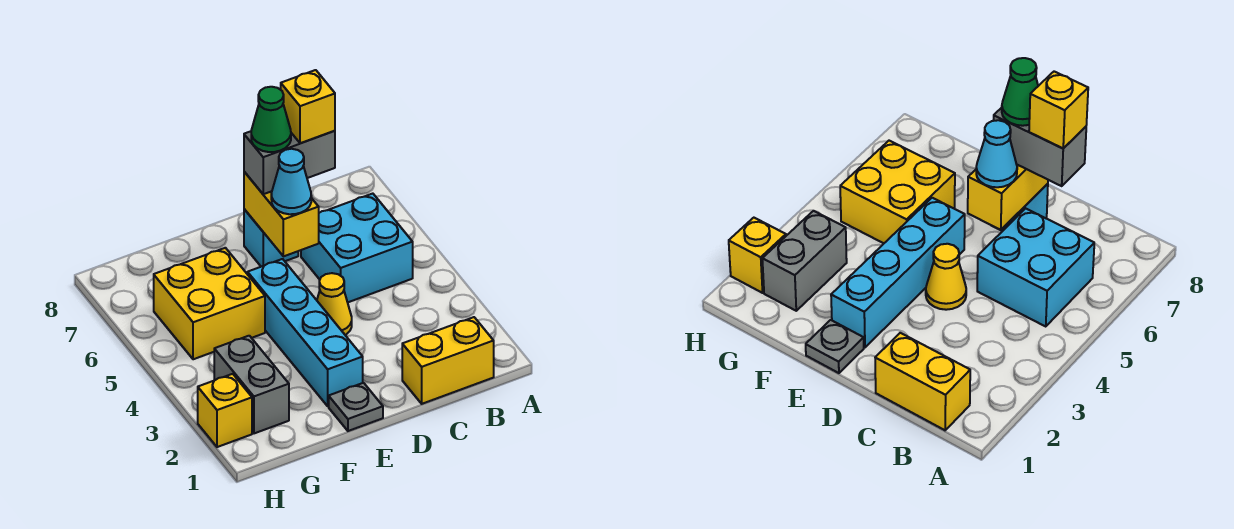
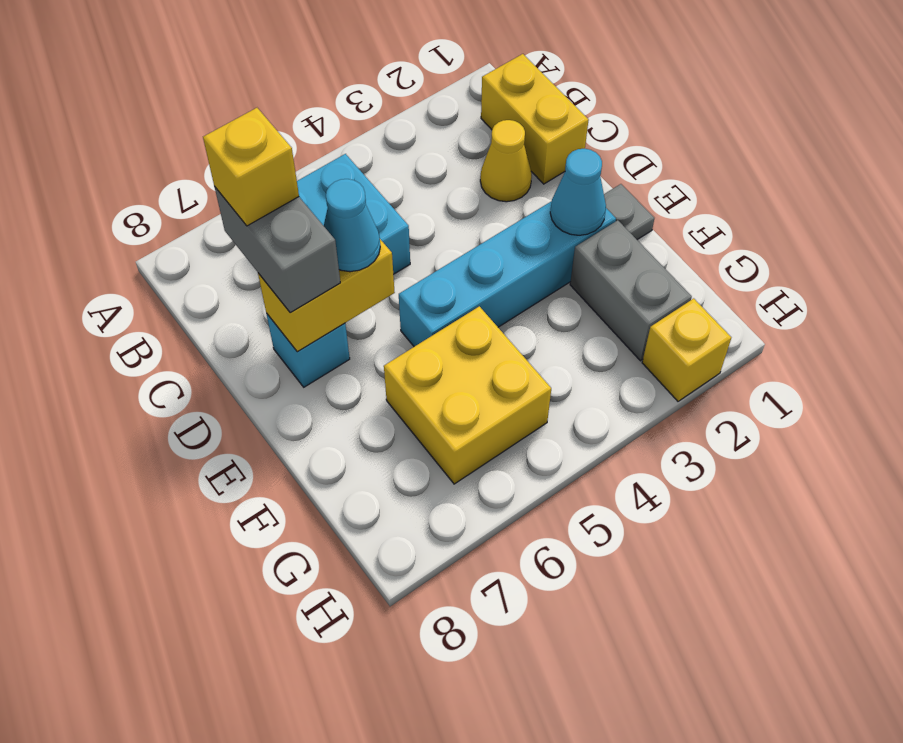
yellow cone D4 level 1 -> yellow cone C2 level 1
green cone D7 level 4 -> none
none -> cyan cone E2 level 2
grey brick G2:G3 level 1 -> grey brick F2:G2 level 1

